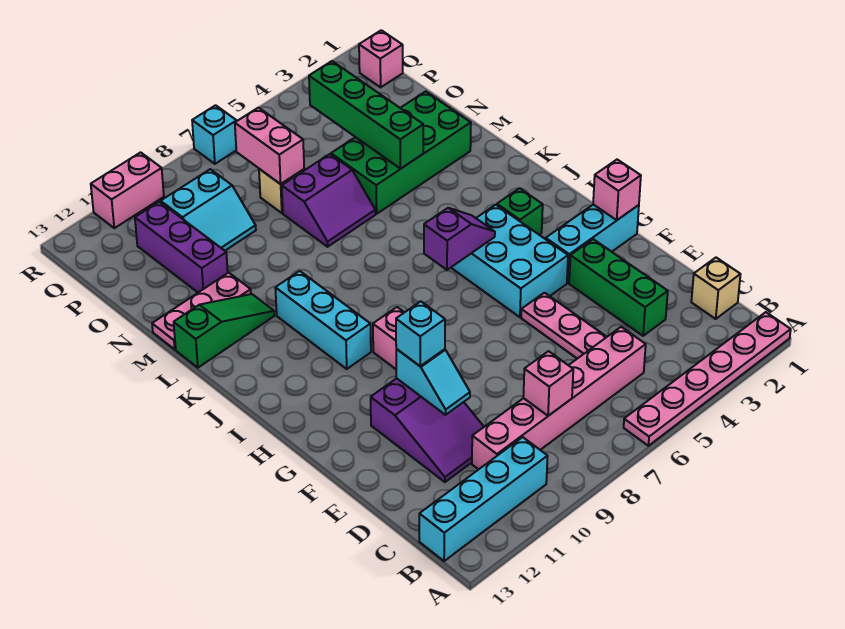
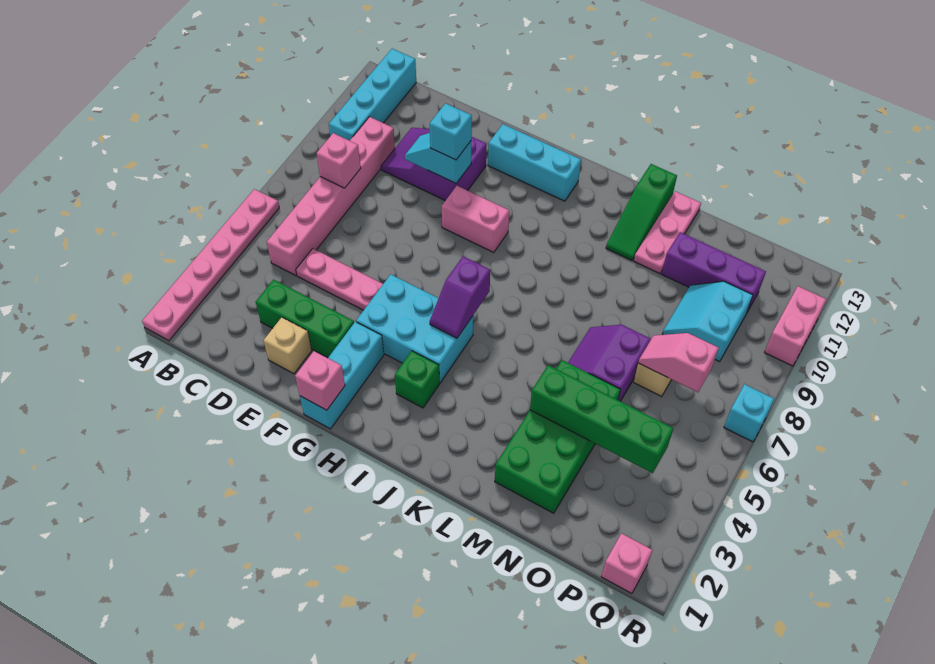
tan brick C1 level 1 -> tan brick E2 level 1
cyan brick I10:K10 level 1 -> cyan brick G12:I12 level 1
pink brick O7:P7 level 2 -> pink slope O7:P7 level 2 top P

